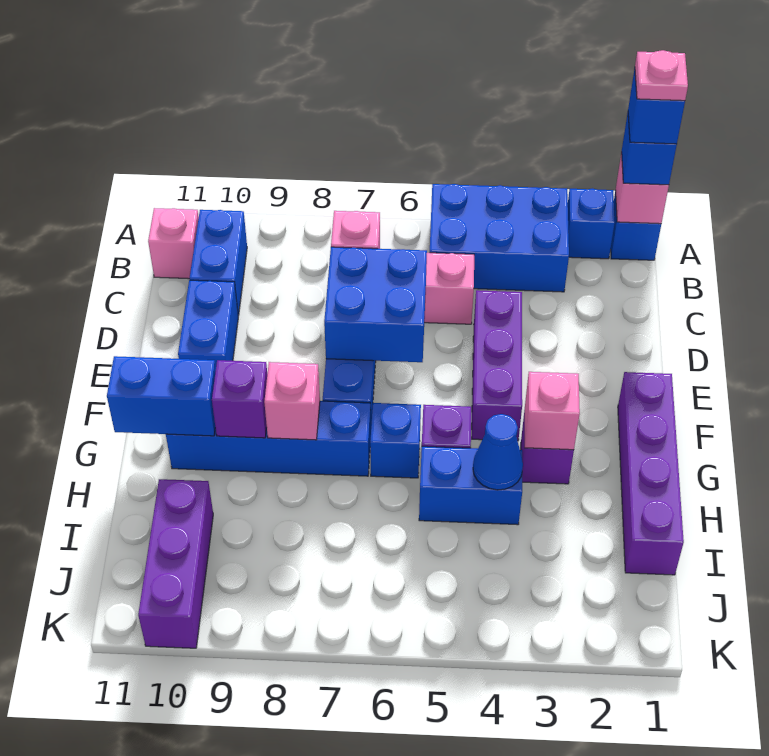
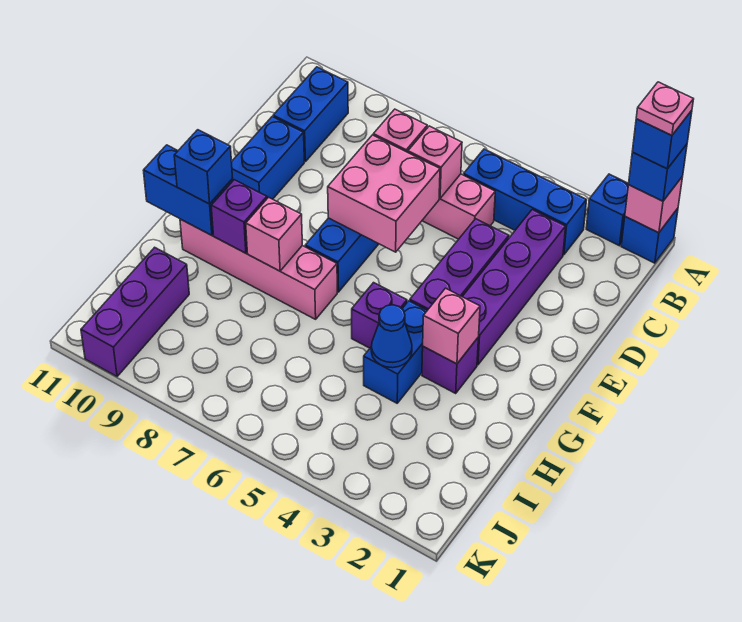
blue brick A3:B5 level 1 -> blue brick B3:B5 level 1
pink brick B11 level 1 -> pink brick C6 level 2
blue brick D6:E7 level 2 -> pink brick D6:E7 level 2
purple brick F1:I1 level 1 -> purple brick C3:F3 level 1
blue brick G6 level 1 -> blue brick G10 level 3
blue brick G7:G10 level 1 -> pink brick G7:G10 level 1
blue brick H4:H5 level 1 -> blue brick G4:H4 level 1

